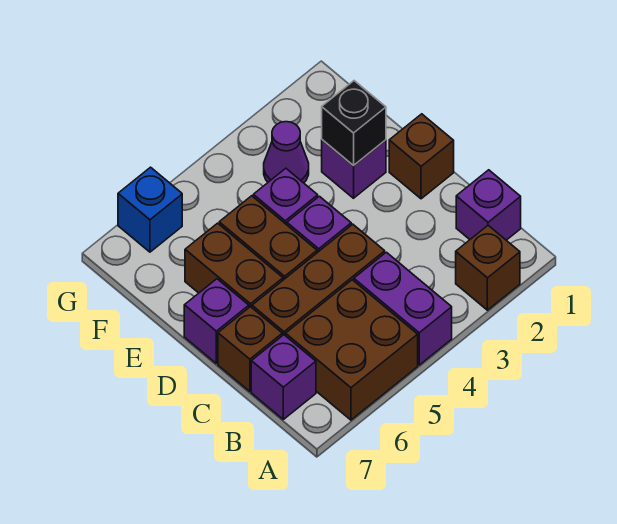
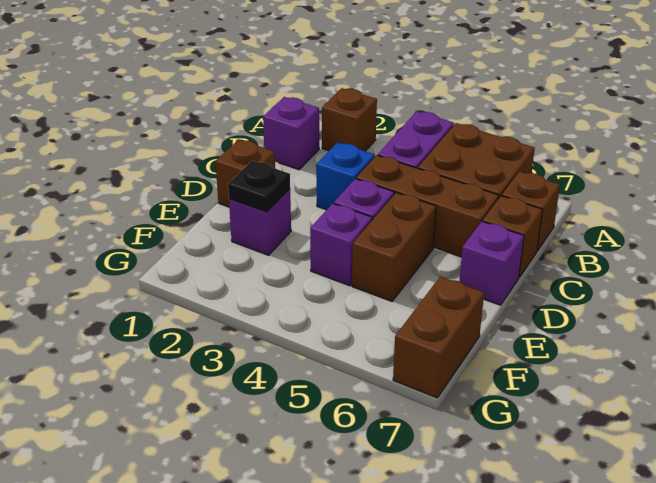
purple brick B7 level 1 -> brown brick B7 level 1
brown brick D6:E6 level 1 -> brown brick F7:G7 level 1
black brick E2 level 2 -> black plate E2 level 2
purple cone F3 level 1 -> none
blue brick G6 level 1 -> blue brick C3 level 1

